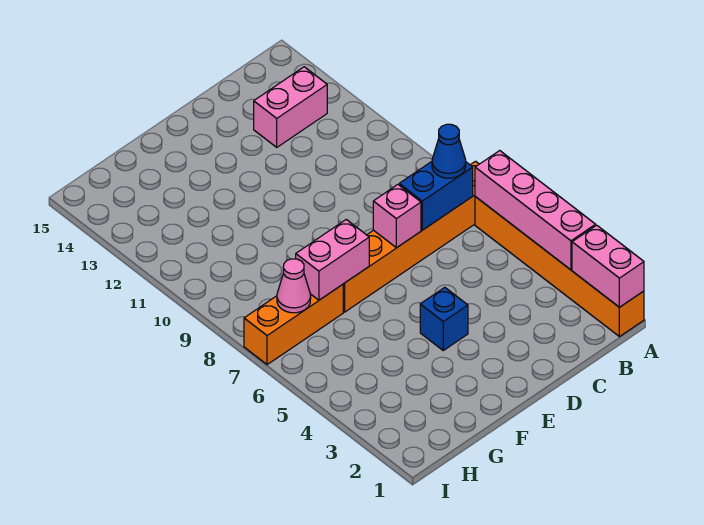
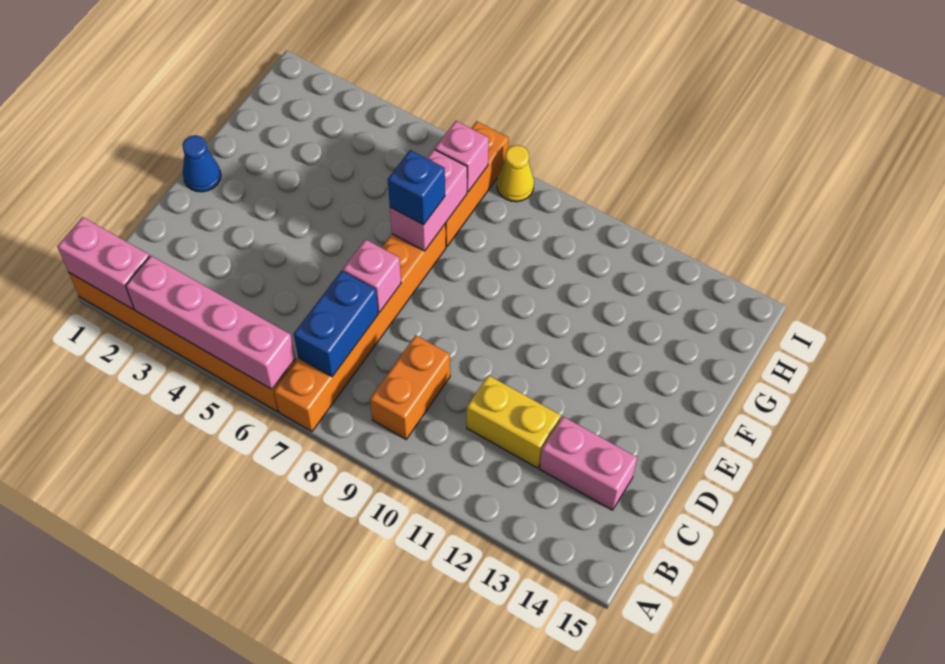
blue cone B7 level 3 -> blue cone E1 level 1
none -> orange brick B9:C9 level 1
pink brick B13:C13 level 1 -> pink brick C13:C14 level 1
none -> yellow brick C11:C12 level 1
blue brick E4 level 1 -> blue brick F7 level 3
pink cone H7 level 2 -> pink brick H7 level 2
none -> yellow cone I8 level 1

